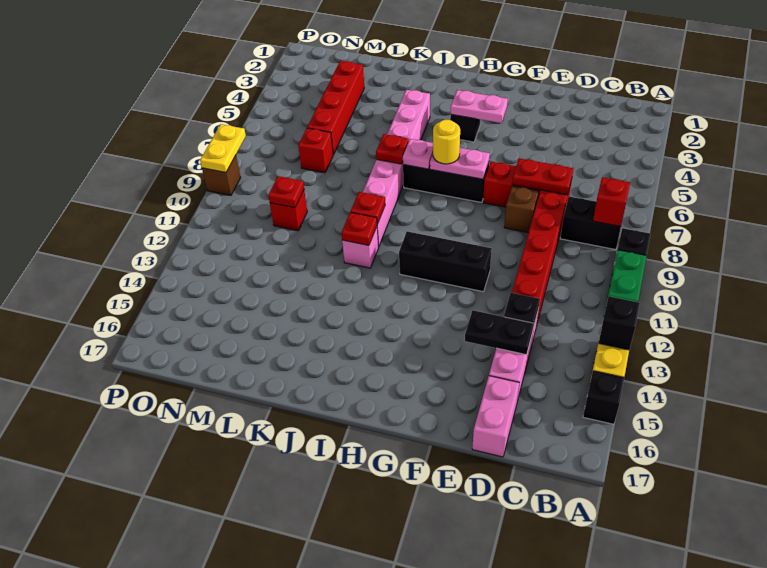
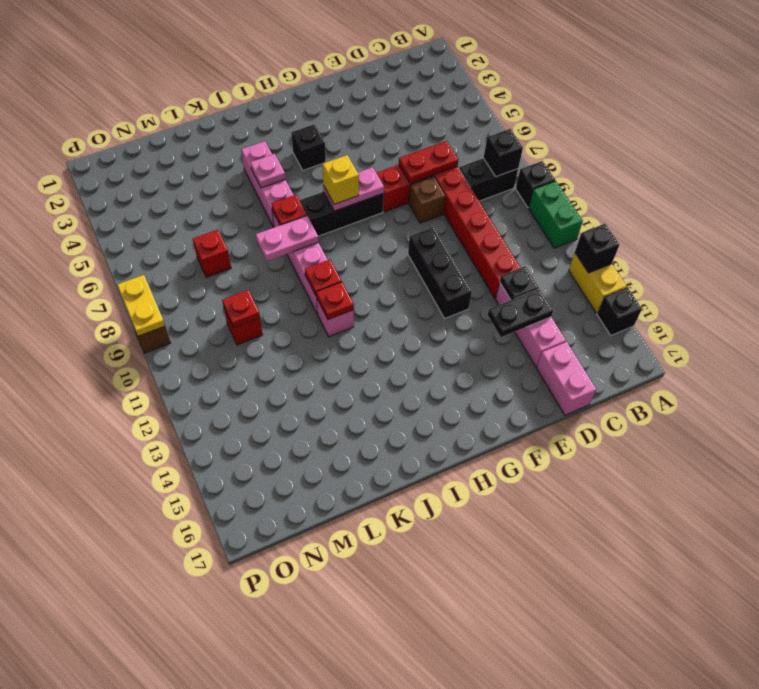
red brick B8 level 2 -> black brick B8 level 2
black brick F11:H11 level 1 -> black brick F10:F12 level 1
pink plate G4:H4 level 2 -> pink plate J8:K8 level 2
yellow round brick H7 level 3 -> yellow brick H7 level 3
pink plate I7 level 2 -> pink plate J5 level 2
red brick M3:M6 level 1 -> none

